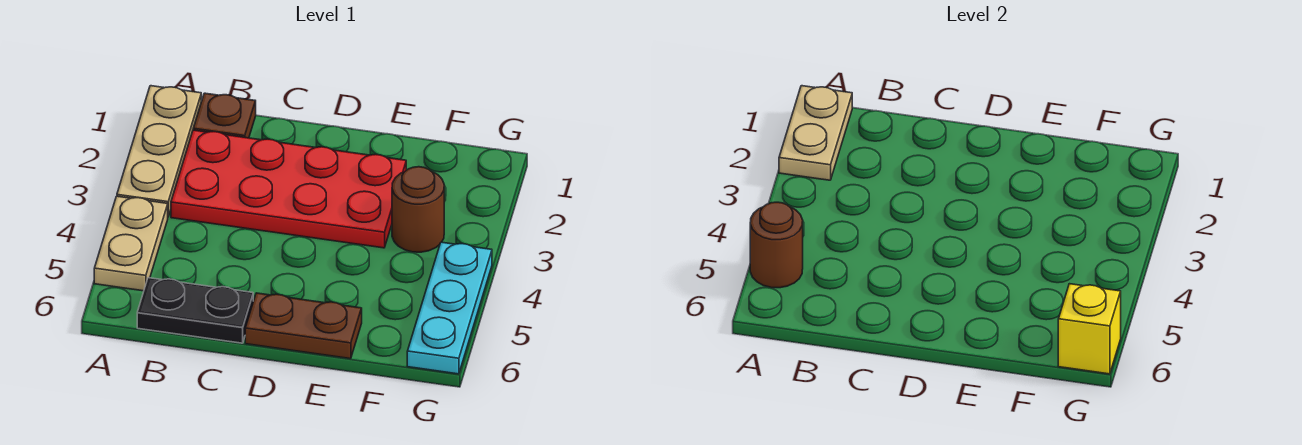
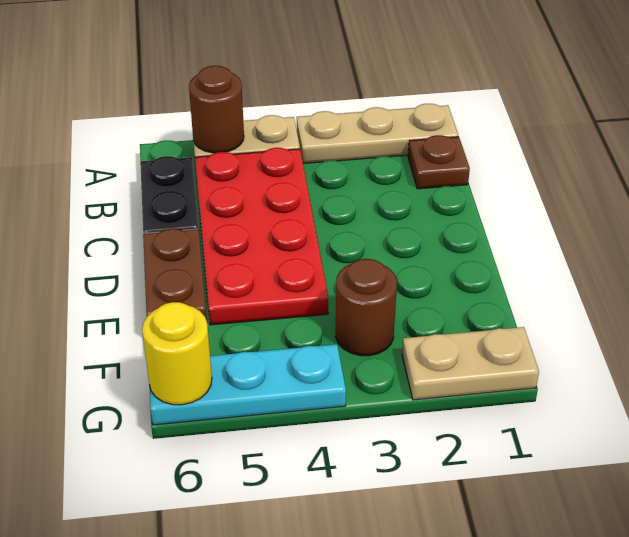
tan plate A1:A2 level 2 -> tan plate G1:G2 level 1
red plate B2:E3 level 1 -> red plate B4:E5 level 1
yellow brick G6 level 2 -> yellow round brick G6 level 2

